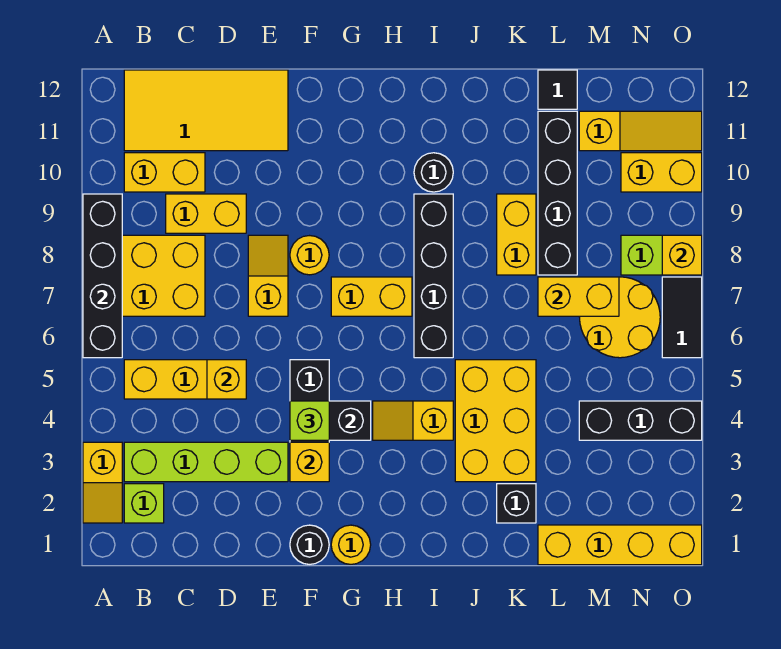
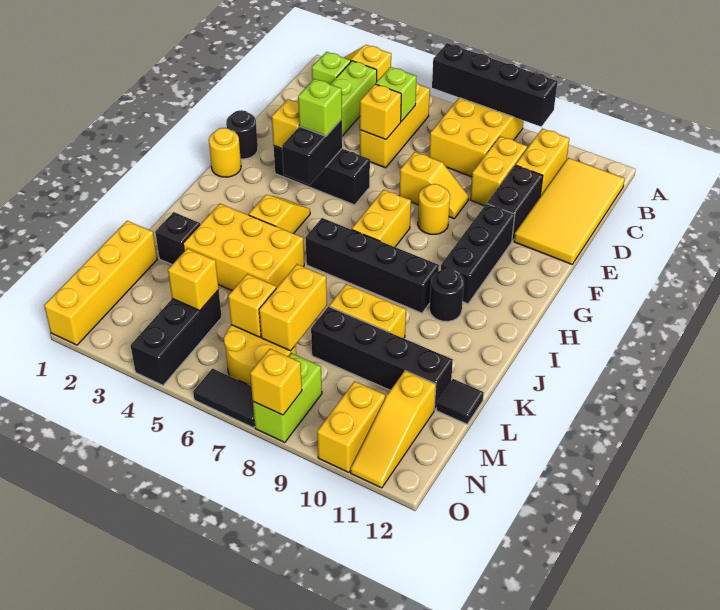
none -> lime brick C5 level 2
none -> black brick D10:E10 level 1
none -> black brick F10:H10 level 1
none -> yellow brick M4 level 2
none -> yellow brick M6 level 2

